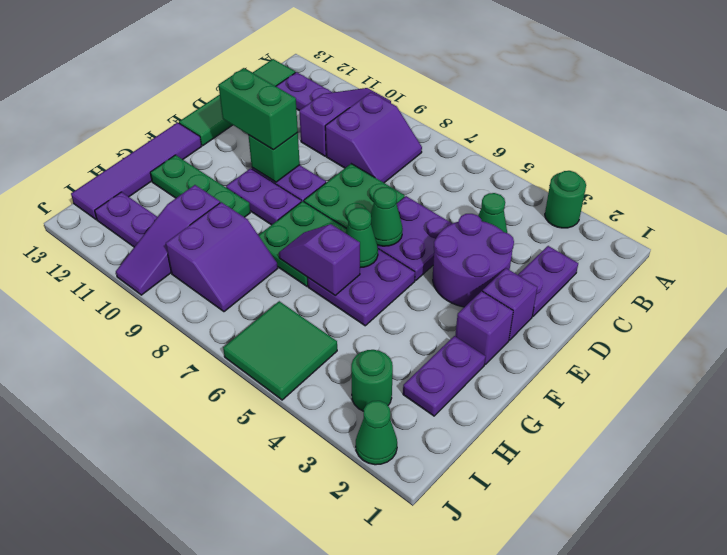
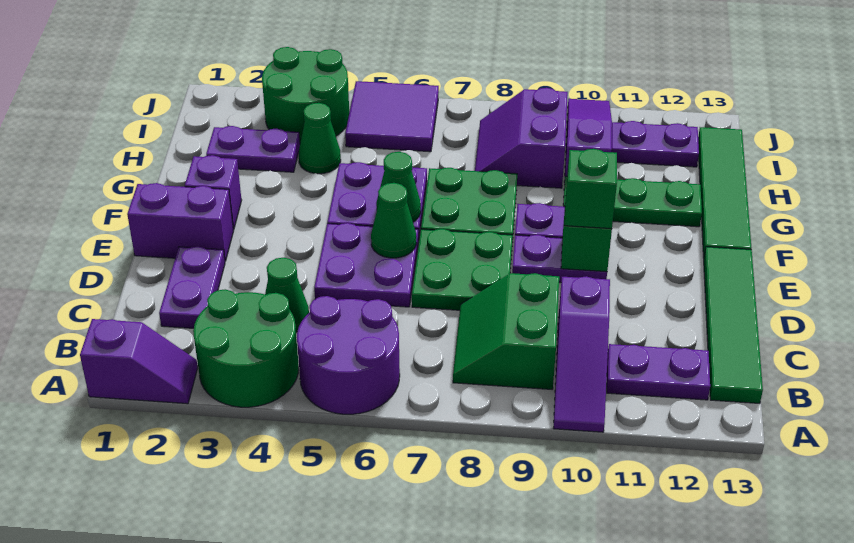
green round brick A3 level 1 -> green round brick A3:B4 level 1
purple slope B8:C9 level 1 top 9 -> green slope B8:C9 level 1 top 9
purple round brick D3:E4 level 1 -> purple round brick A5:B6 level 1
purple brick E2 level 1 -> purple brick E1:E2 level 1
green brick E10:E11 level 3 -> green brick E10 level 3
purple tile F13:I13 level 1 -> green tile F13:I13 level 1
purple plate G2:H2 level 1 -> purple plate H2:H3 level 1
purple slope G6:G7 level 2 top 6 -> purple slope A1:A2 level 1 top 1
green round brick I3 level 1 -> green round brick I3:J4 level 1
green tile I5:J6 level 1 -> purple tile I5:J6 level 1
green cone J2 level 1 -> green cone H4 level 1

